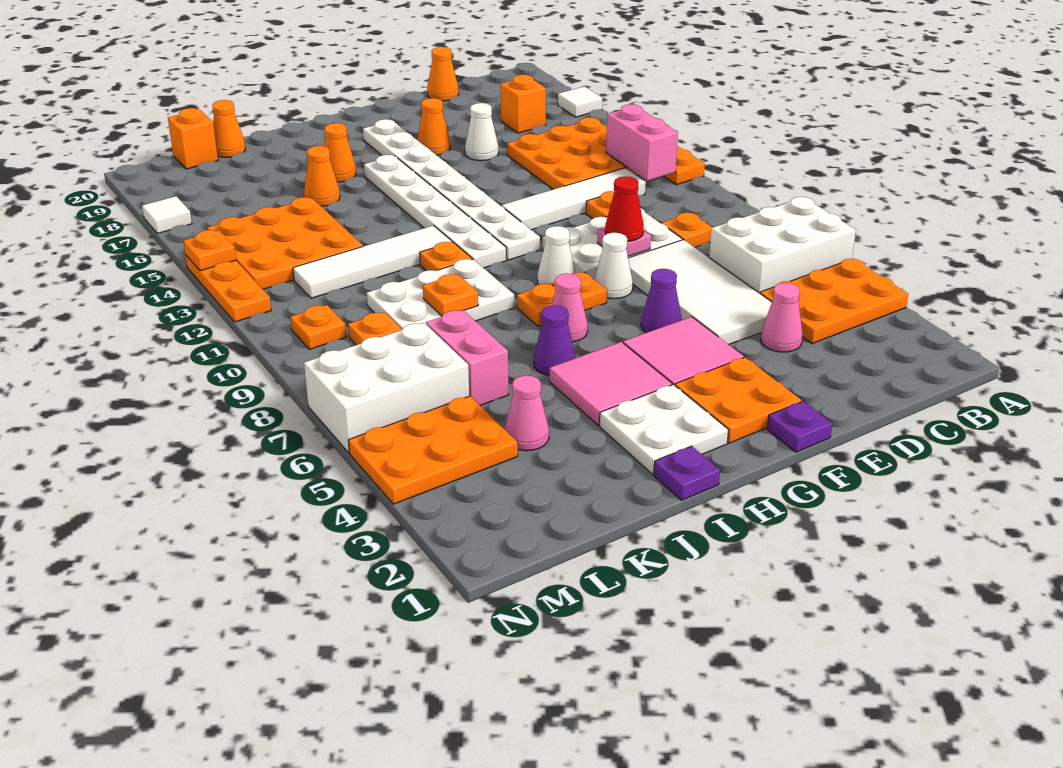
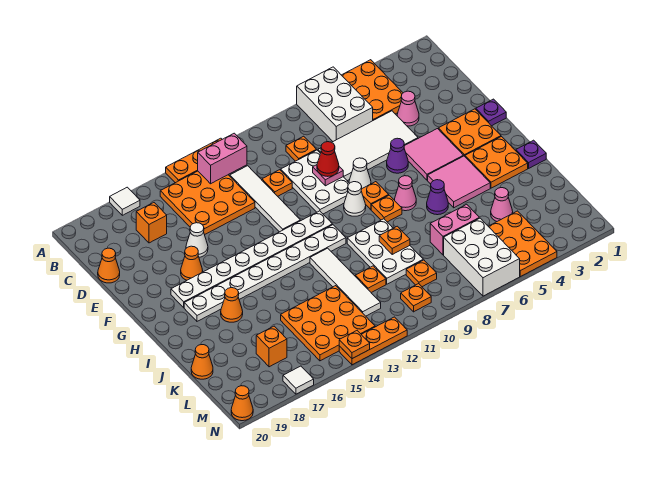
white plate H2:I3 level 1 -> orange plate H2:I3 level 1
white plate H11:H16 level 1 -> white plate H11:H18 level 1
orange plate I11 level 1 -> orange plate K11 level 1
orange cone J16 level 1 -> orange cone N20 level 1
orange brick L20 level 1 -> orange brick L17 level 1

